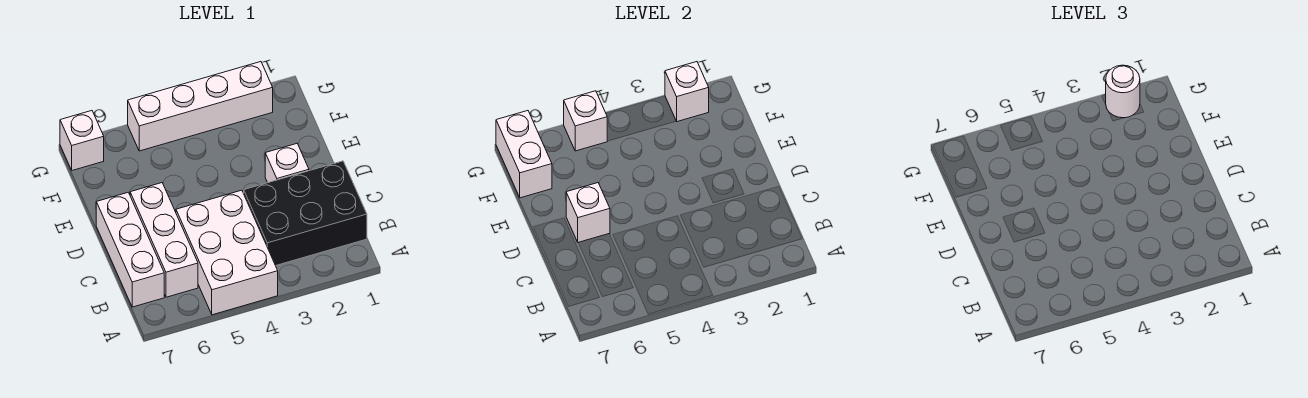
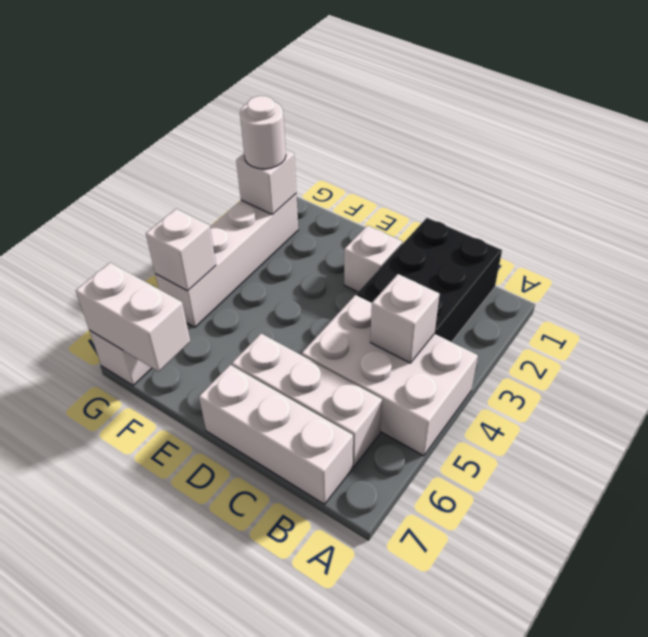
white brick D6 level 2 -> white brick B4 level 2

